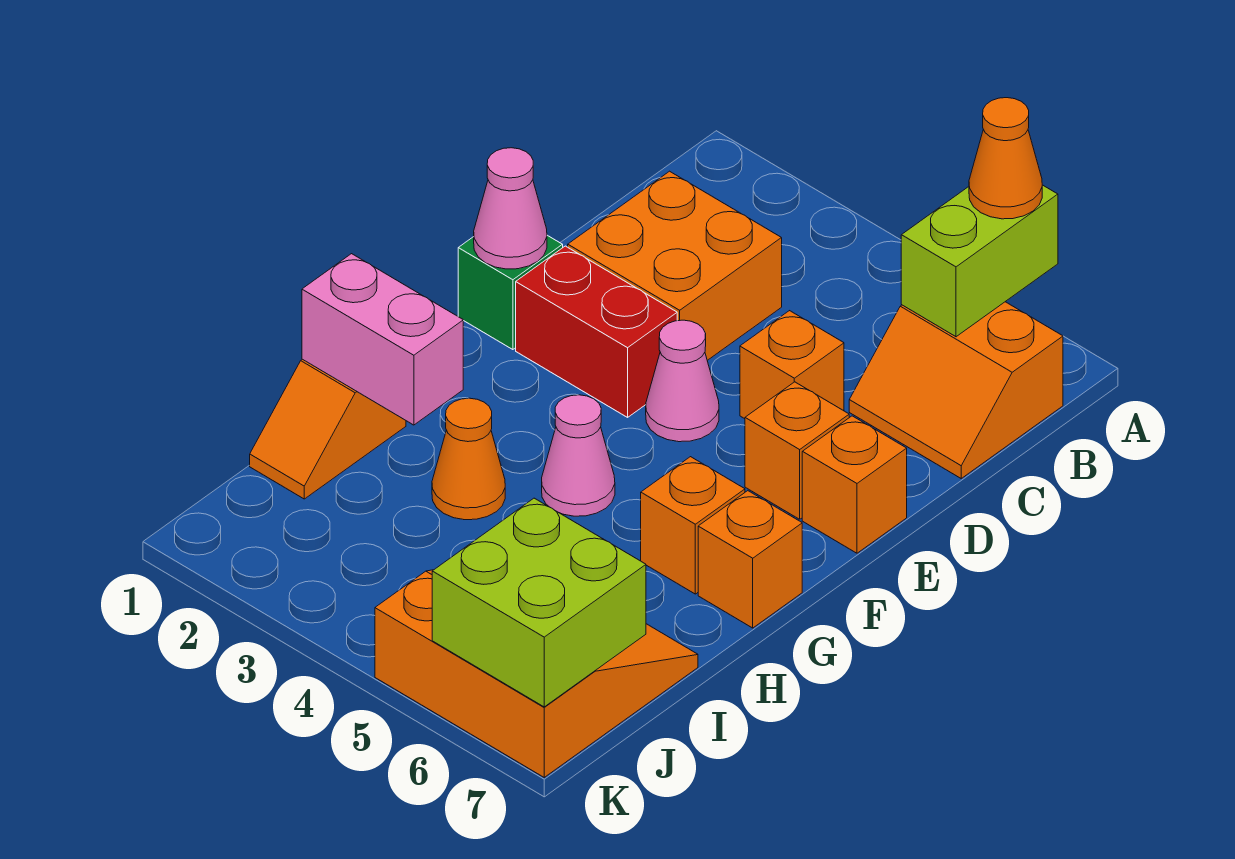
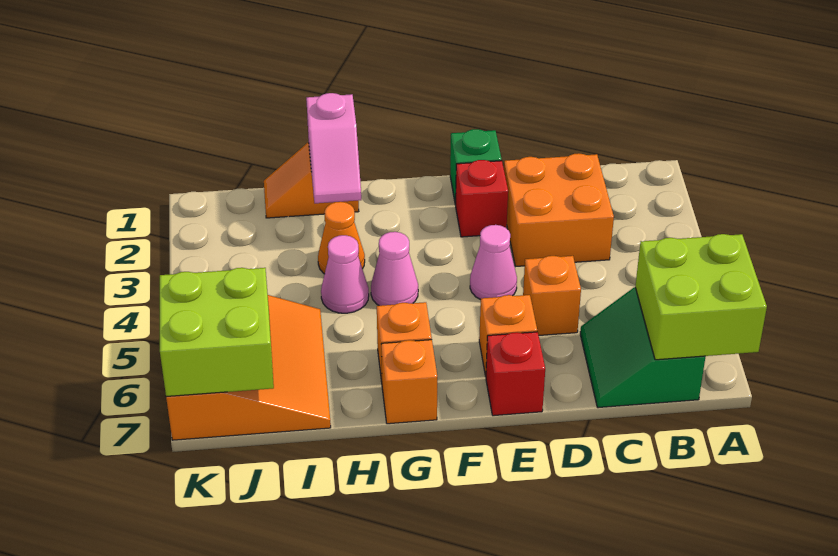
lime brick A6:B6 level 2 -> lime brick A6:B7 level 2
orange cone A6 level 3 -> none
orange slope B6:C7 level 1 top B -> green slope B6:C7 level 1 top B
pink cone E1 level 2 -> pink cone H4 level 1
red brick E2:E3 level 1 -> red brick E2 level 1
orange brick E7 level 1 -> red brick E7 level 1
pink brick H1:H2 level 2 -> pink slope H1:H2 level 2 top 1

